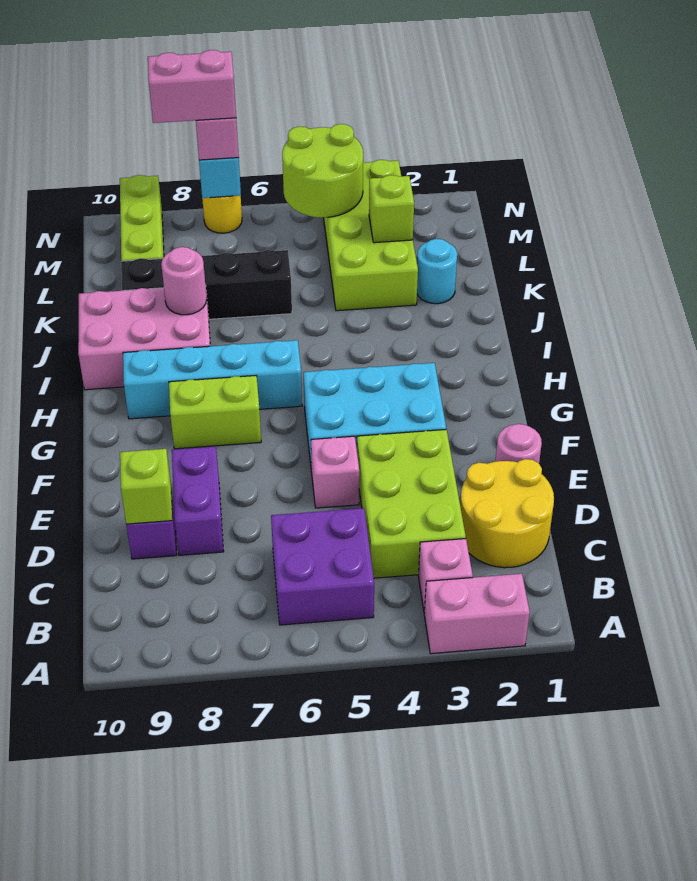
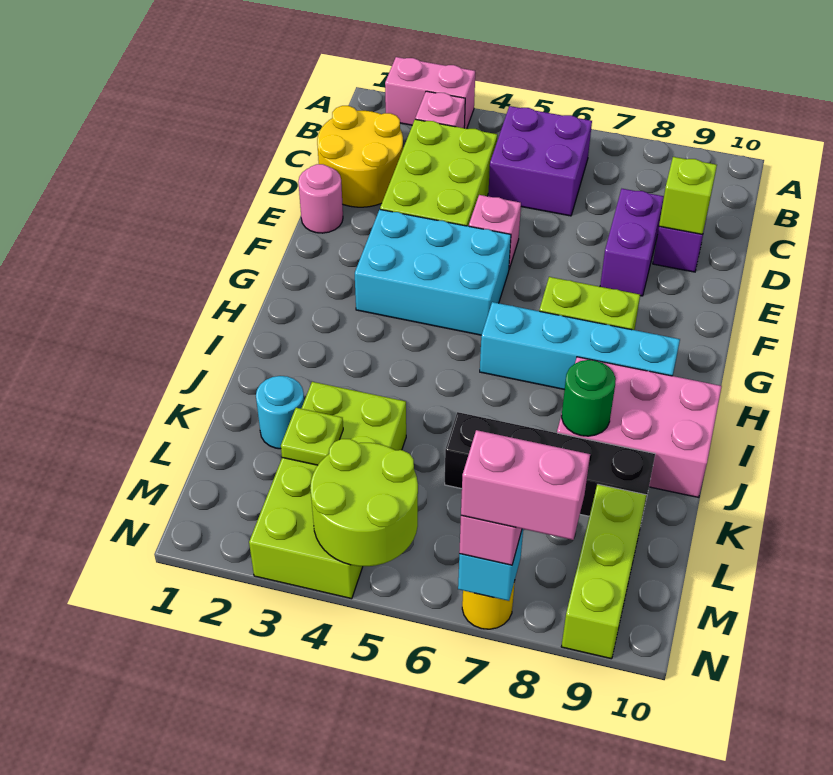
pink round brick J8 level 2 -> green round brick J8 level 2
lime brick L3 level 2 -> lime plate L3 level 2

